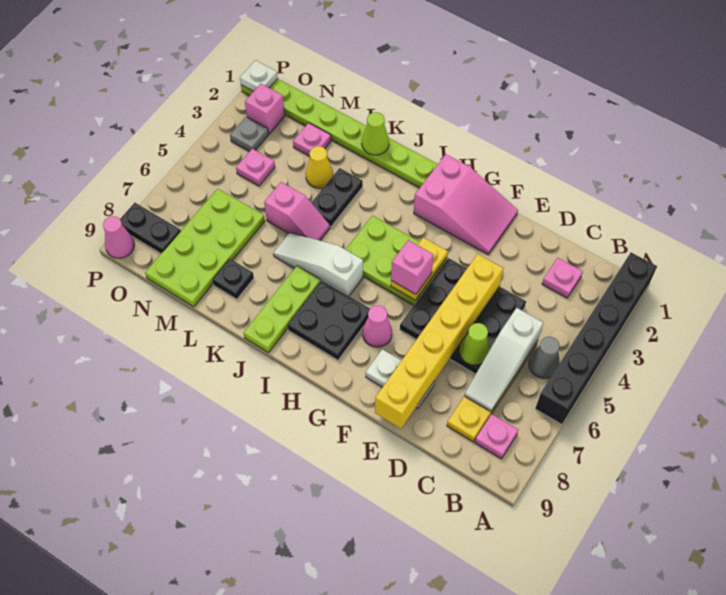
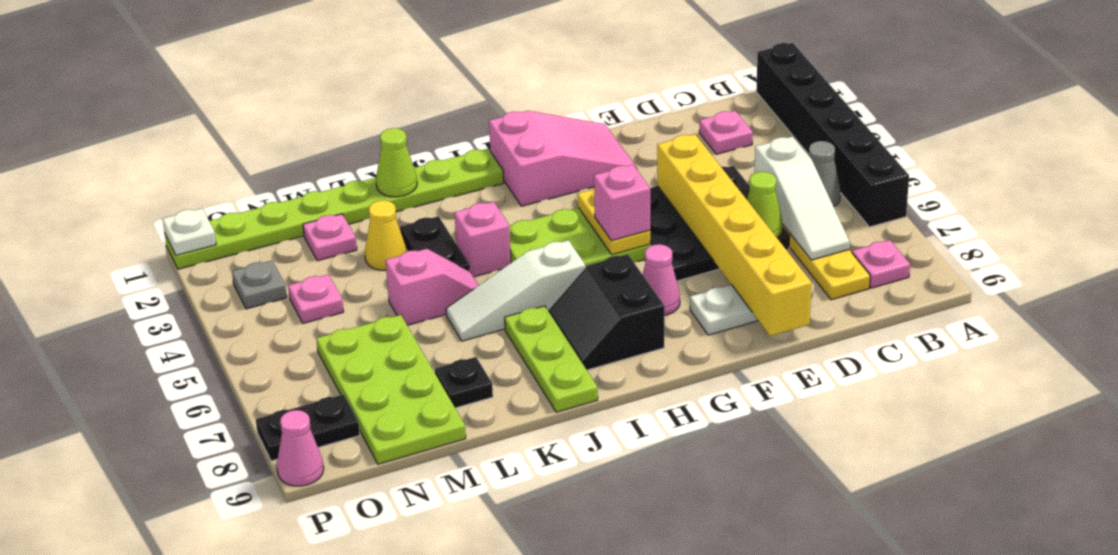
black plate H7:I8 level 1 -> black slope H7:I8 level 1 top H
pink brick O2 level 1 -> pink brick J4 level 1

